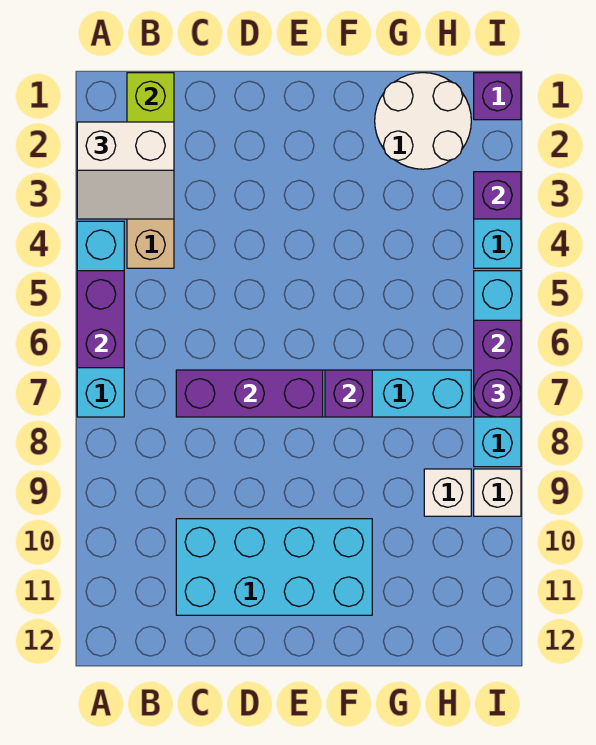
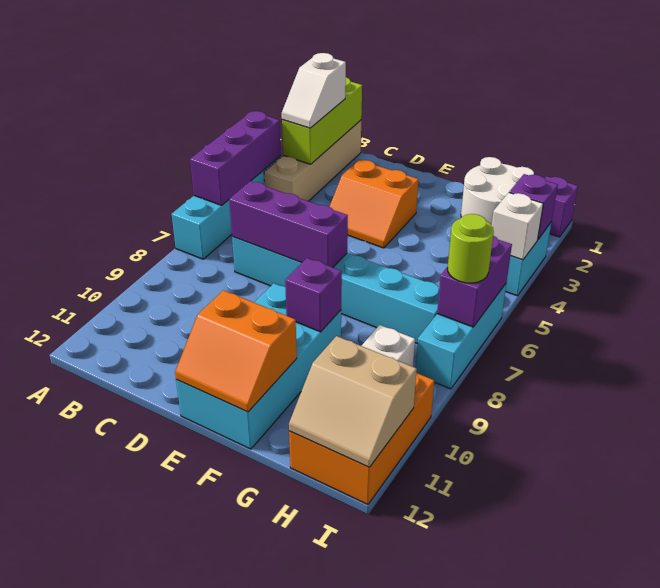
white slope A2:B3 level 3 top 2 -> white slope B2:B3 level 3 top 2
purple brick A5:A6 level 2 -> purple brick A4:A6 level 2
cyan brick C10:F11 level 1 -> cyan brick E9:F12 level 1
none -> orange slope D3:E4 level 1 top 3
none -> orange slope E11:F12 level 2 top 11
purple brick F7 level 2 -> purple brick F9 level 2
none -> orange brick H10:I12 level 1
none -> tan slope H11:I12 level 2 top 11
cyan brick I5:I8 level 1 -> cyan brick I6:I8 level 1
purple round brick I7 level 3 -> lime round brick I7 level 3
white brick I9 level 1 -> white brick I4 level 2

